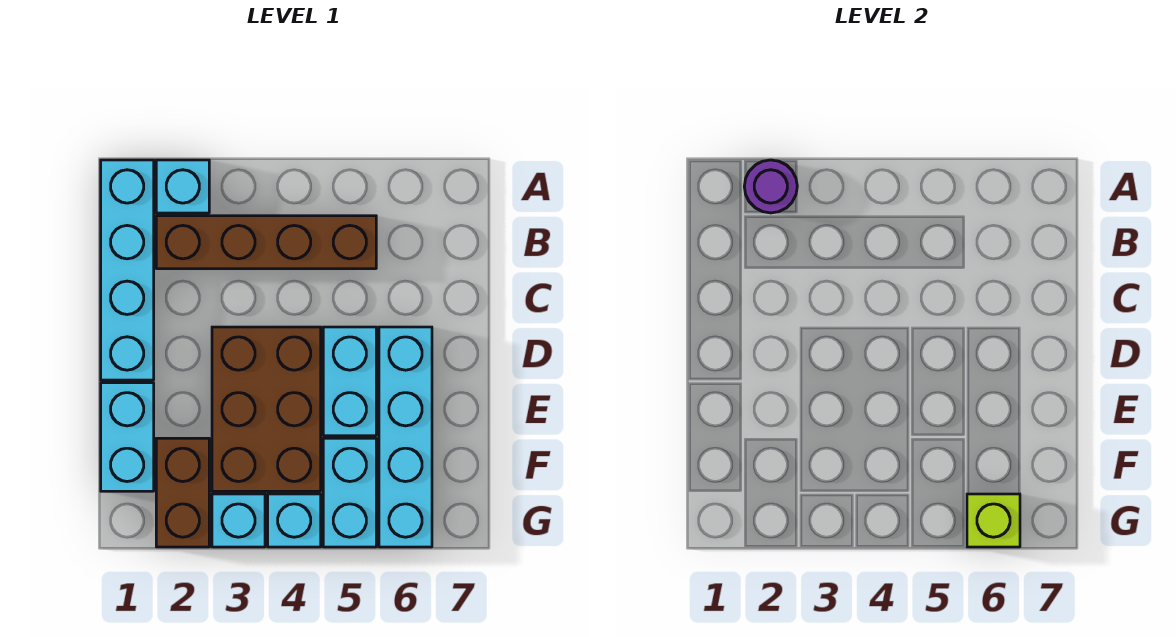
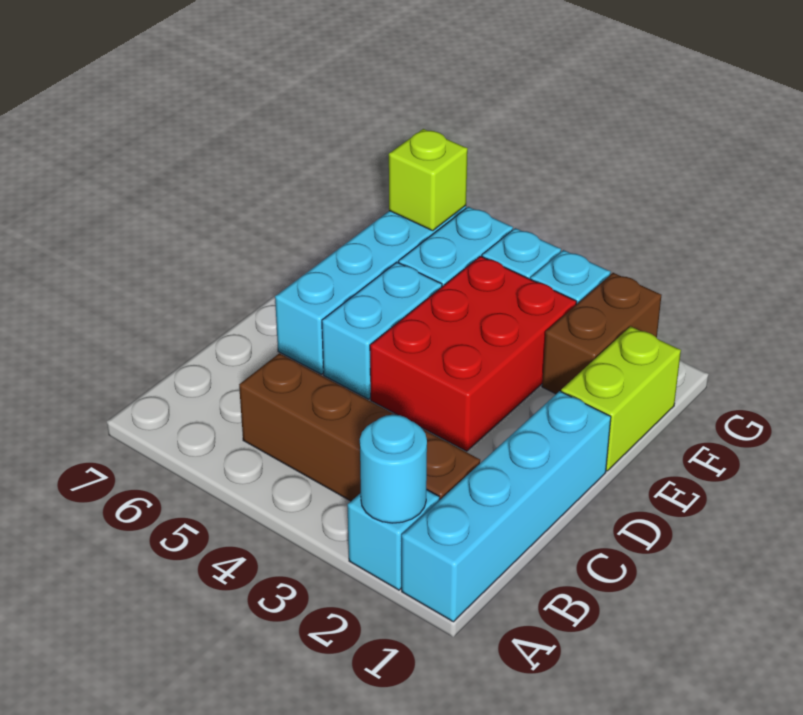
purple round brick A2 level 2 -> cyan round brick A2 level 2
brown brick D3:F4 level 1 -> red brick D3:F4 level 1
cyan brick E1:F1 level 1 -> lime brick E1:F1 level 1

